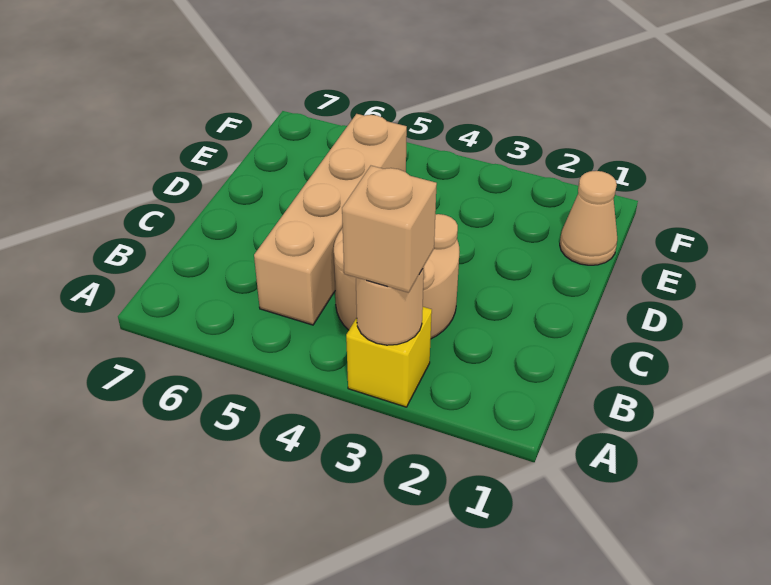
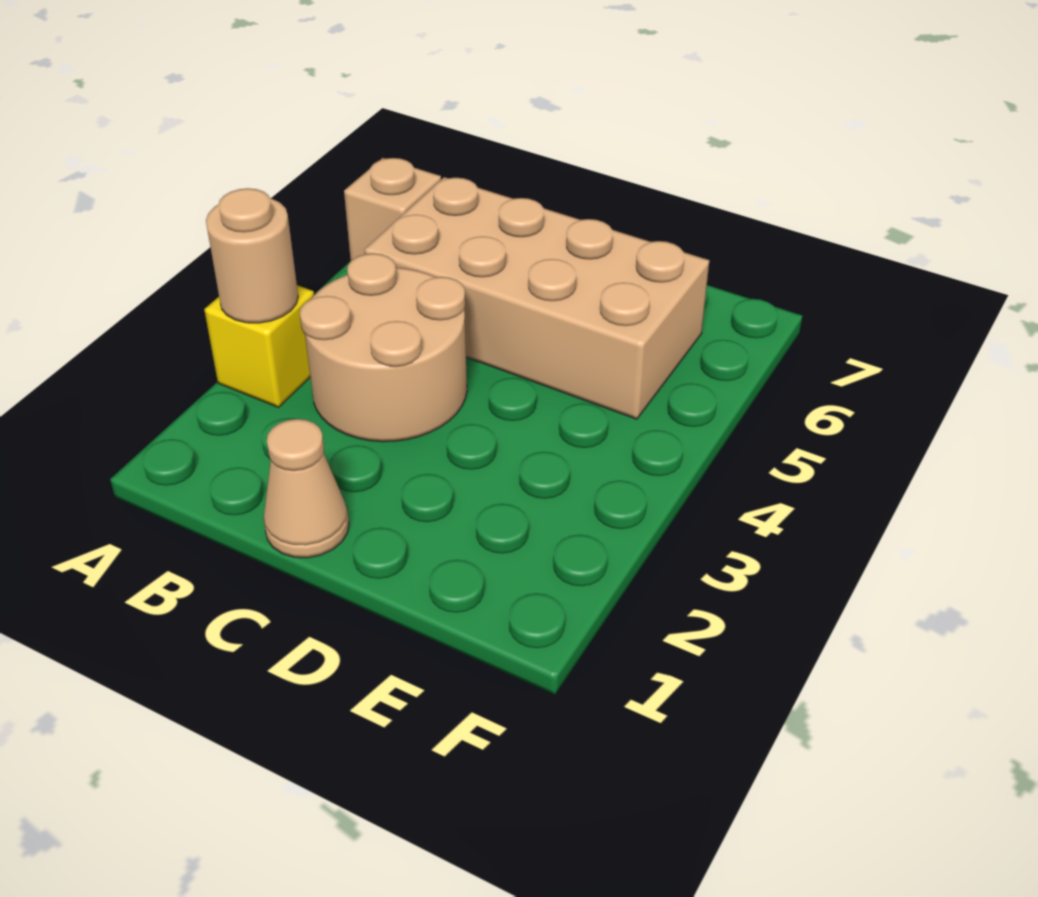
tan brick A3 level 3 -> tan brick A6 level 1
tan brick B5:E5 level 1 -> tan brick B5:E6 level 1
tan cone E1 level 1 -> tan cone C1 level 1

